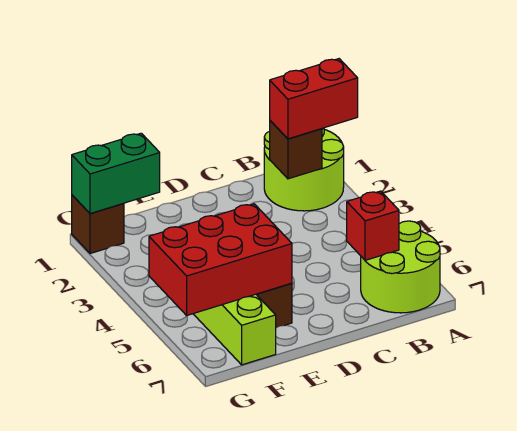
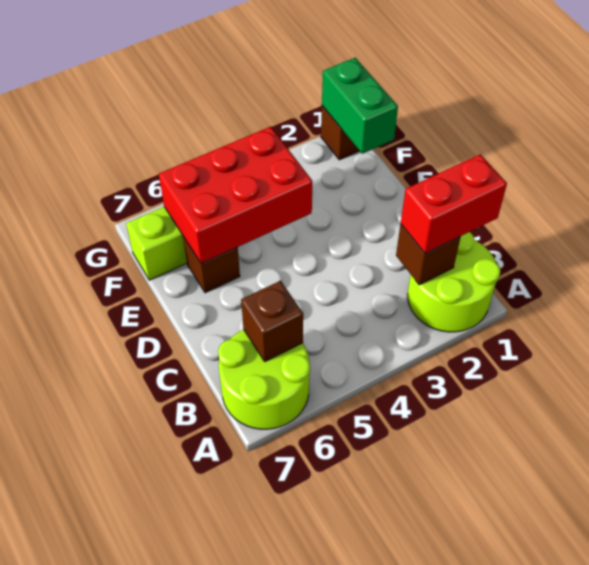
red brick A2:B2 level 3 -> red brick B1:B2 level 3
red brick B6 level 2 -> brown brick B6 level 2
red brick E5:G6 level 2 -> red brick E4:F6 level 2

